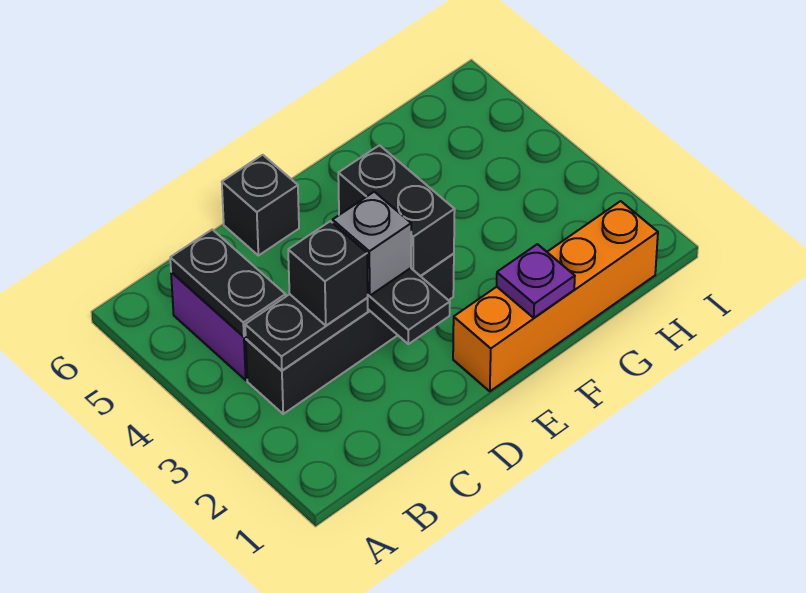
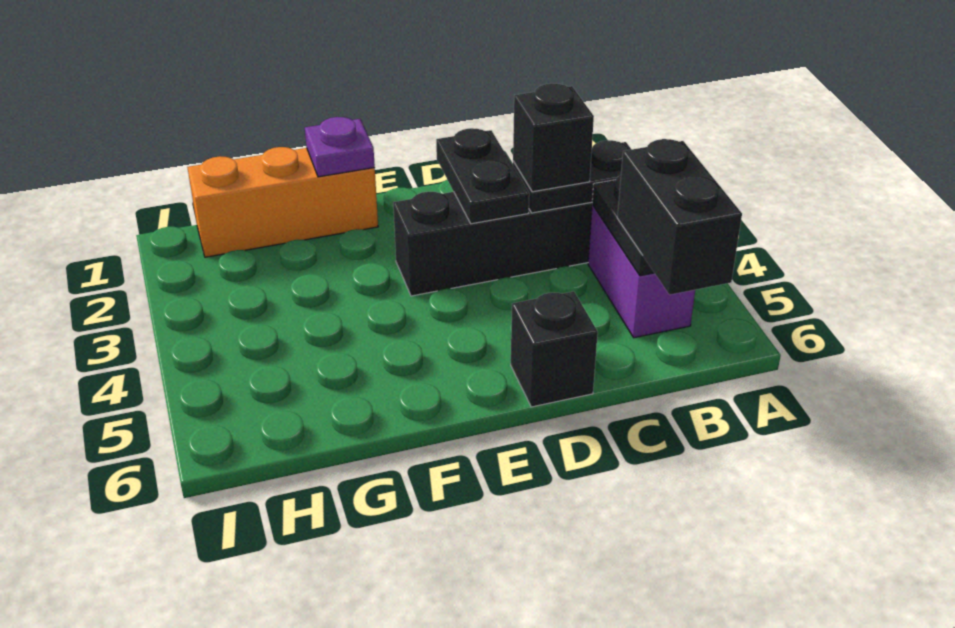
grey brick D3 level 3 -> none
orange brick E1:H1 level 1 -> orange brick F1:H1 level 1
black brick E3:E4 level 2 -> black brick B5:B6 level 3

